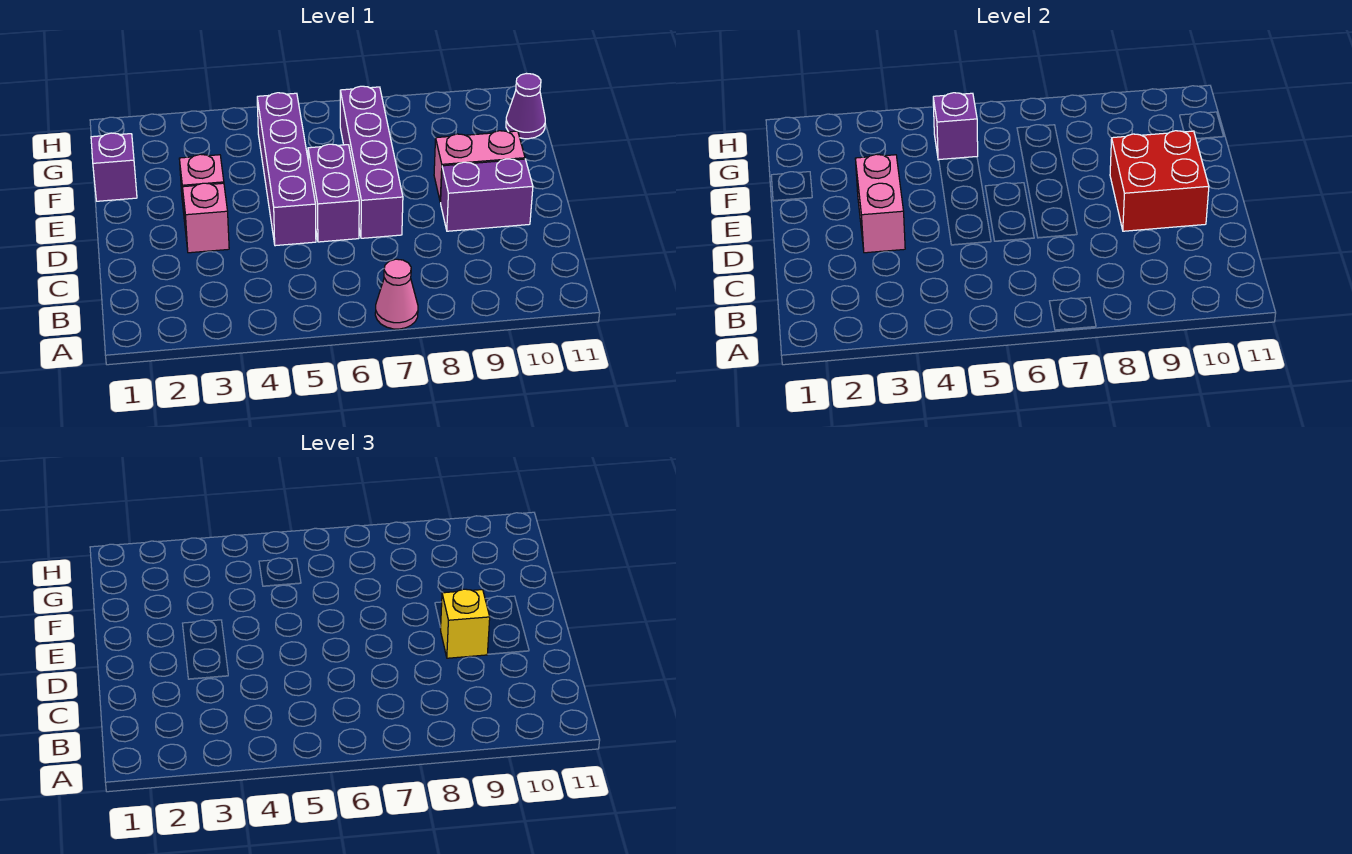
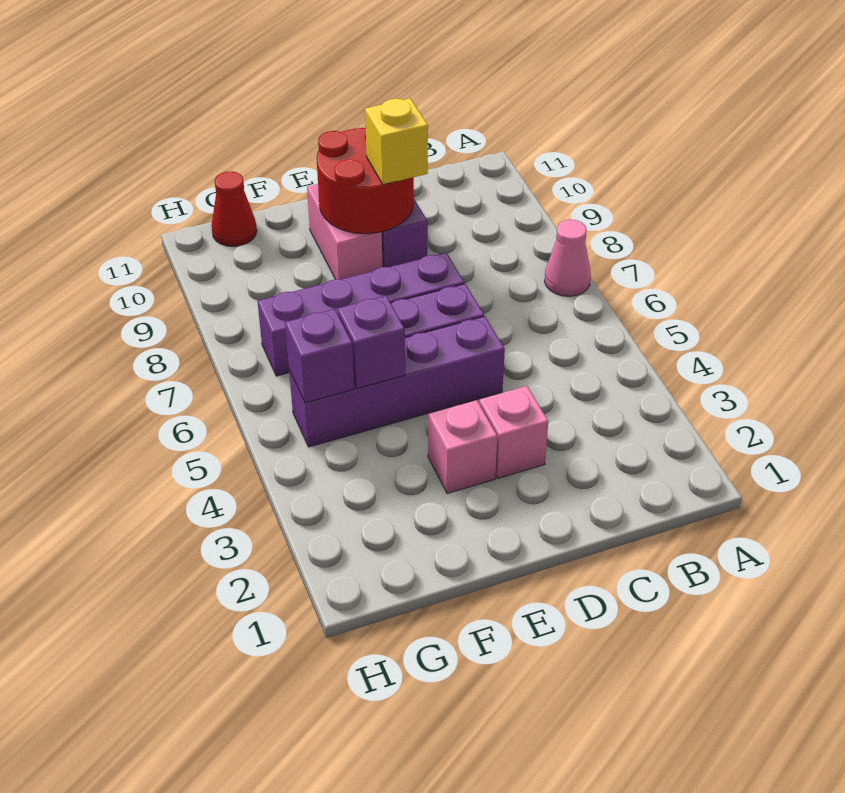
pink brick D3:E3 level 2 -> none
red brick D9:E10 level 2 -> red round brick D9:E10 level 2
purple brick F1 level 1 -> purple brick F5 level 2
purple cone G11 level 1 -> red cone G11 level 1

